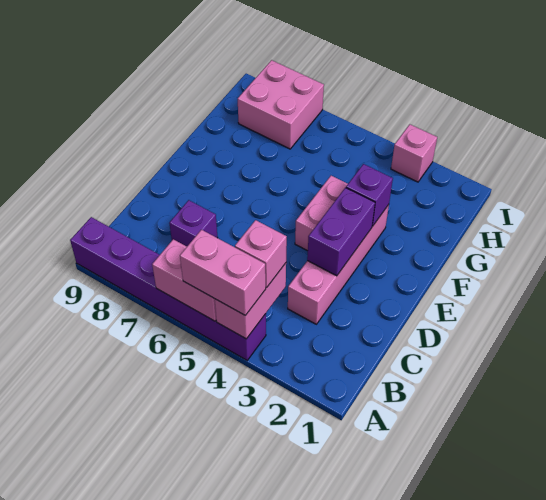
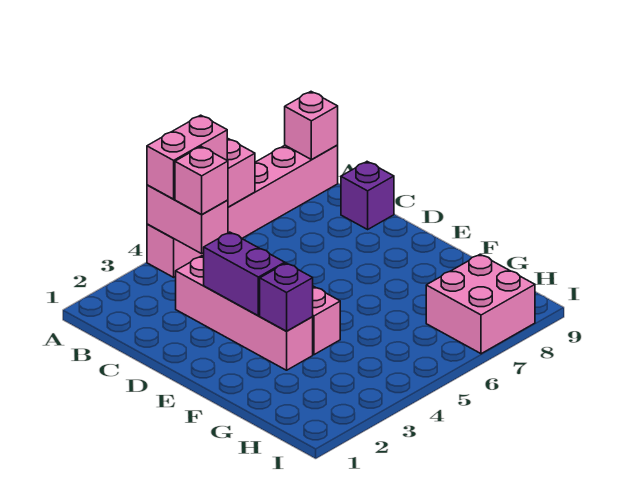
purple brick A4:A9 level 1 -> pink brick A4:A9 level 1
purple brick C7 level 1 -> purple brick C9 level 1
pink brick I3 level 1 -> pink brick A9 level 2

